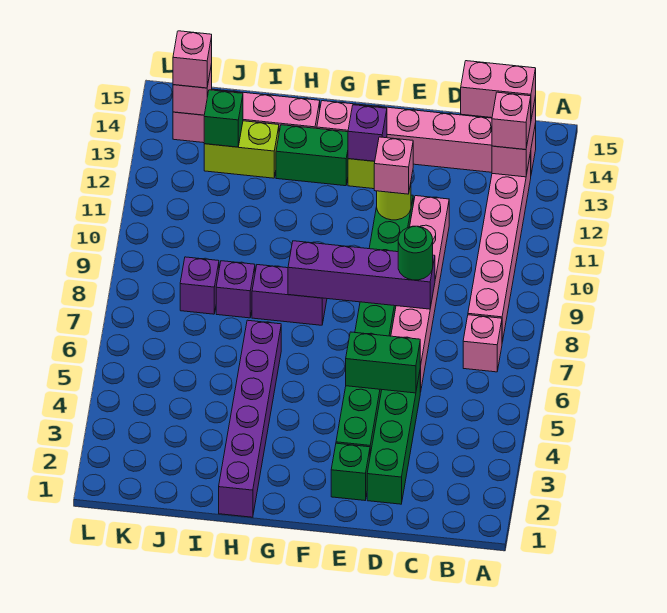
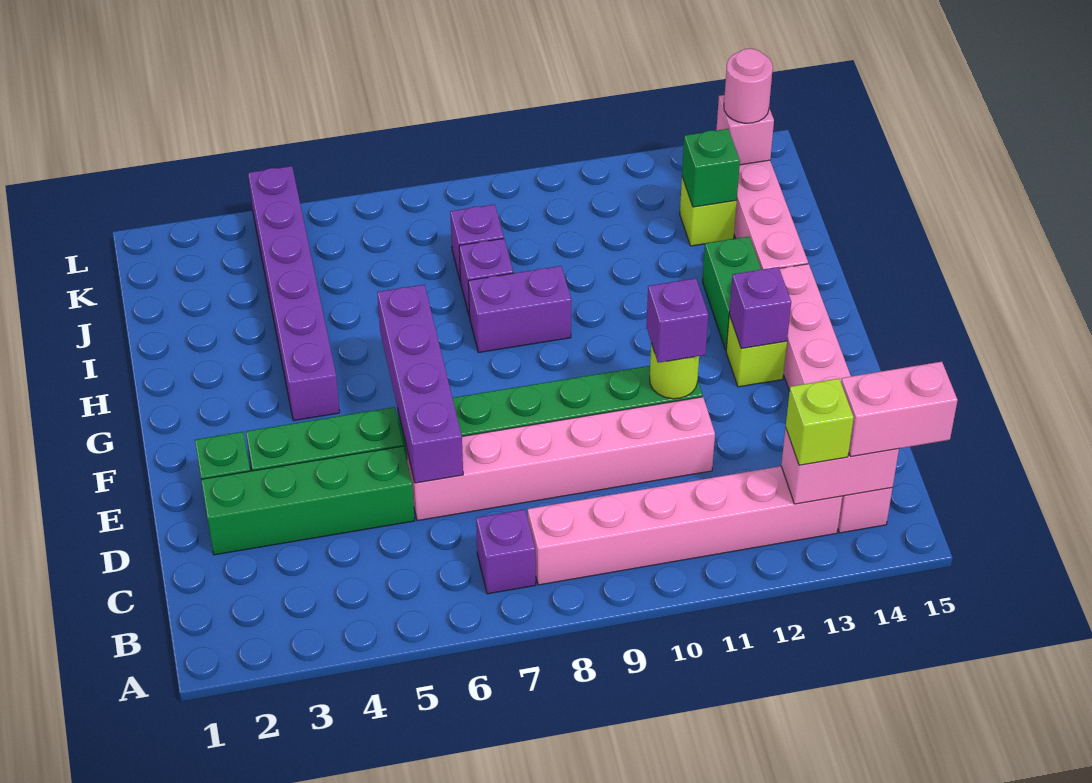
pink brick B7 level 1 -> purple brick B7 level 1
pink brick B13 level 3 -> lime brick B13 level 3
pink brick B14:C14 level 3 -> pink brick B14:B15 level 3
green brick D5:E5 level 2 -> none
purple brick D8:G8 level 2 -> purple brick D6:G6 level 2
green round brick D8 level 3 -> none
pink brick E11 level 3 -> purple brick E11 level 3
purple brick G8:H8 level 1 -> purple brick H8:H9 level 1
purple brick H1:H6 level 1 -> purple brick G4:L4 level 1
lime brick I13:J13 level 1 -> lime brick J13 level 1
pink brick K14 level 3 -> pink round brick K14 level 3

